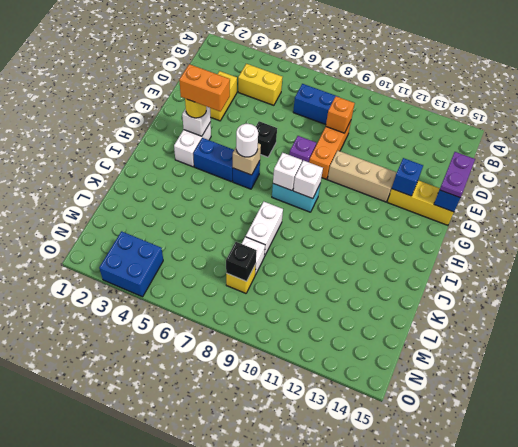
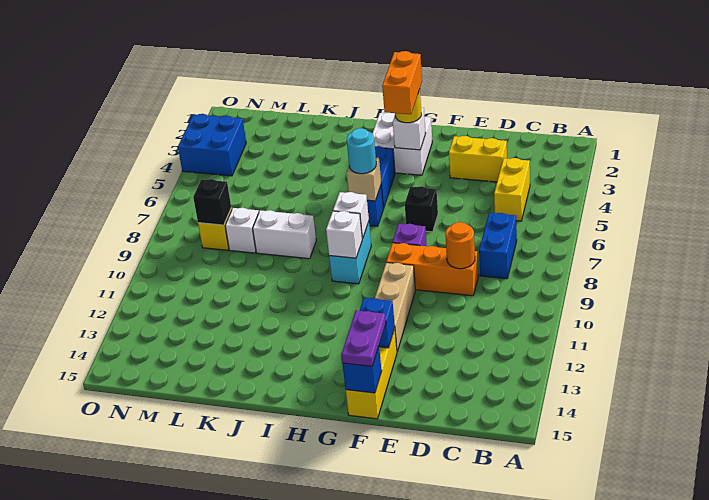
orange brick D9 level 2 -> orange round brick D9 level 2
purple plate E15:F15 level 3 -> purple plate F14:F15 level 3
white brick G3:H3 level 1 -> white brick G2:H3 level 1
white round brick H6 level 3 -> cyan round brick H6 level 3

